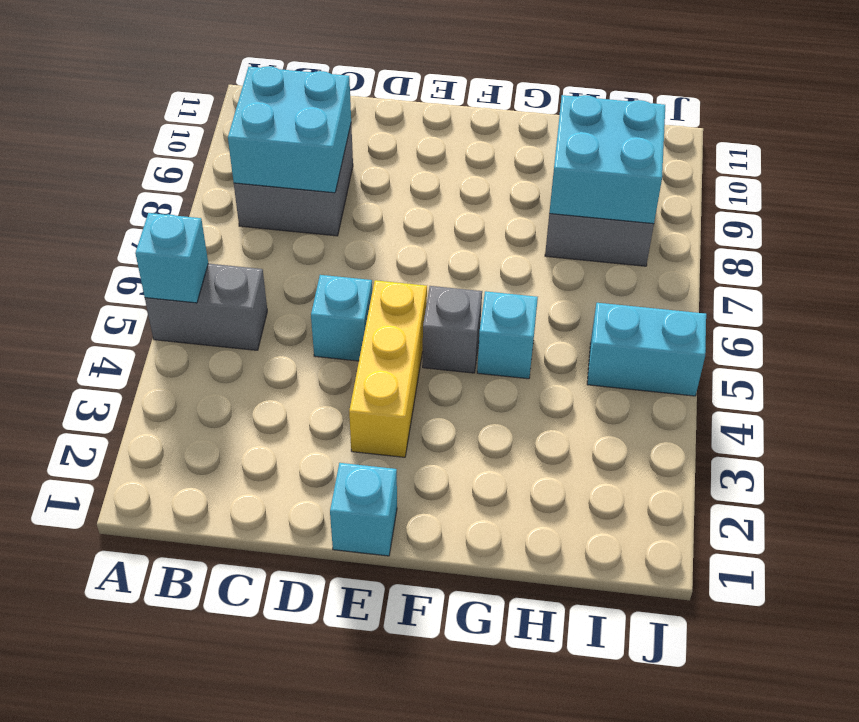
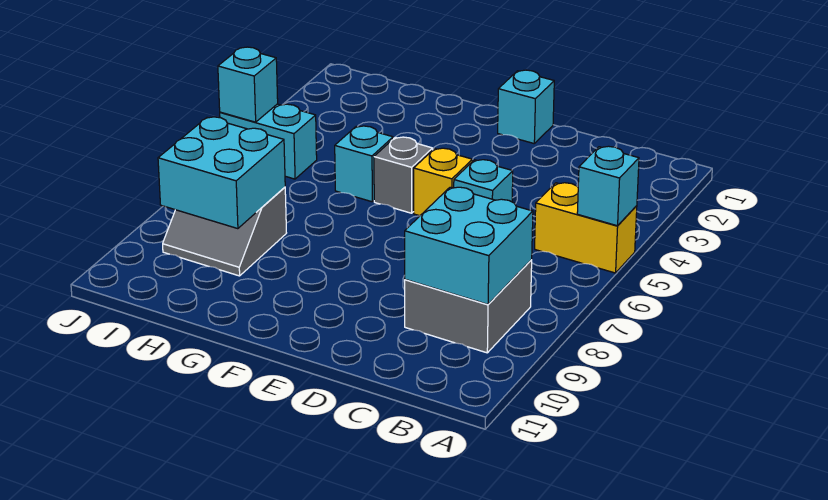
grey brick A5:B5 level 1 -> yellow brick A5:B5 level 1
yellow brick E3:E5 level 1 -> yellow brick E5 level 1
none -> cyan brick J5 level 2

